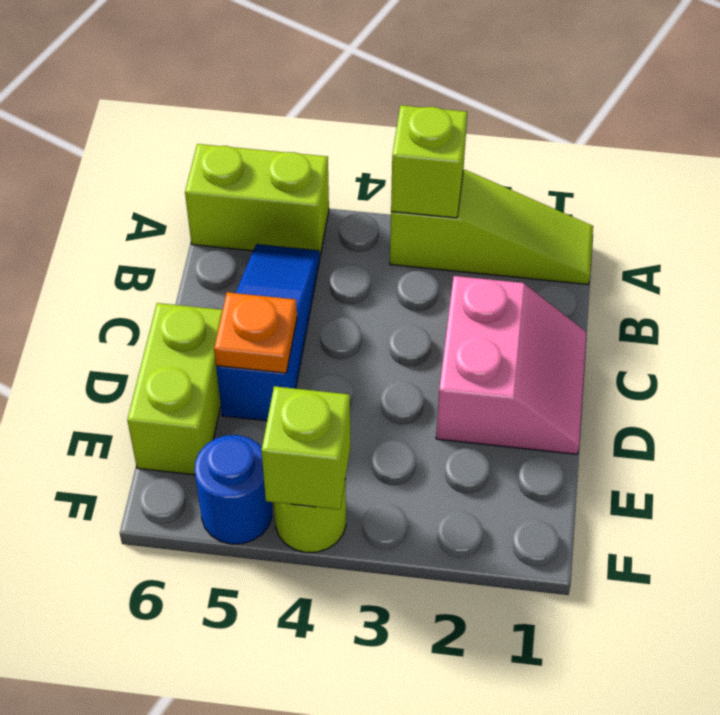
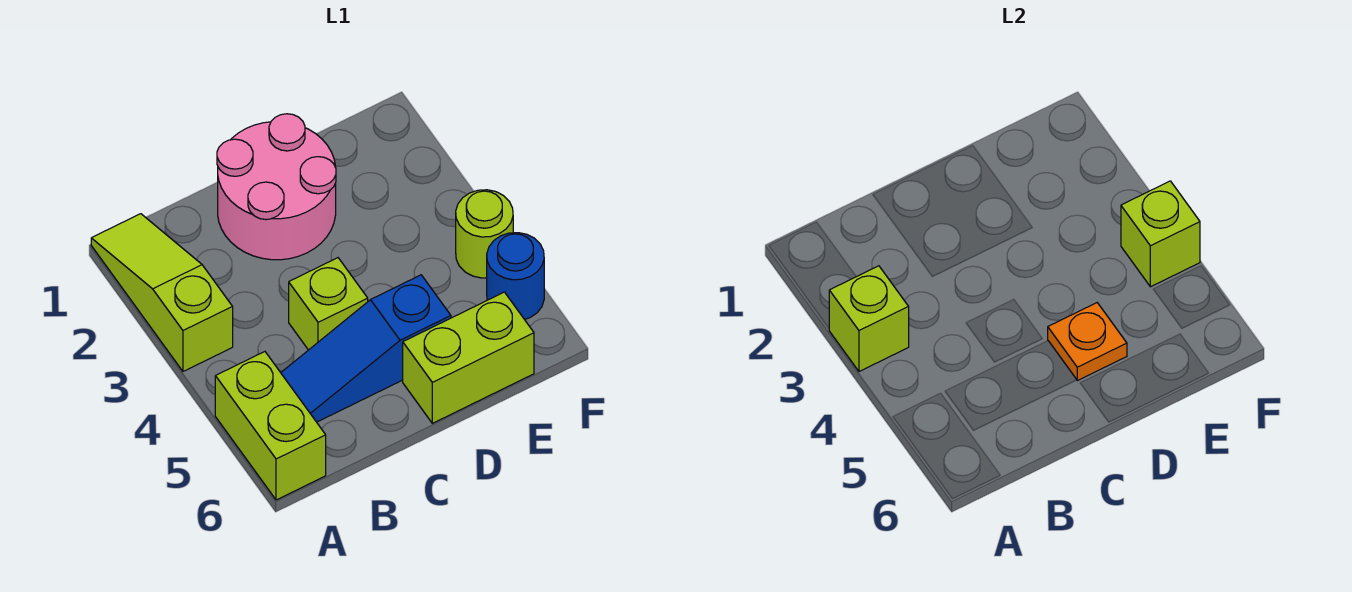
pink slope C1:D2 level 1 top 2 -> pink round brick C1:D2 level 1
none -> lime brick C4 level 1

